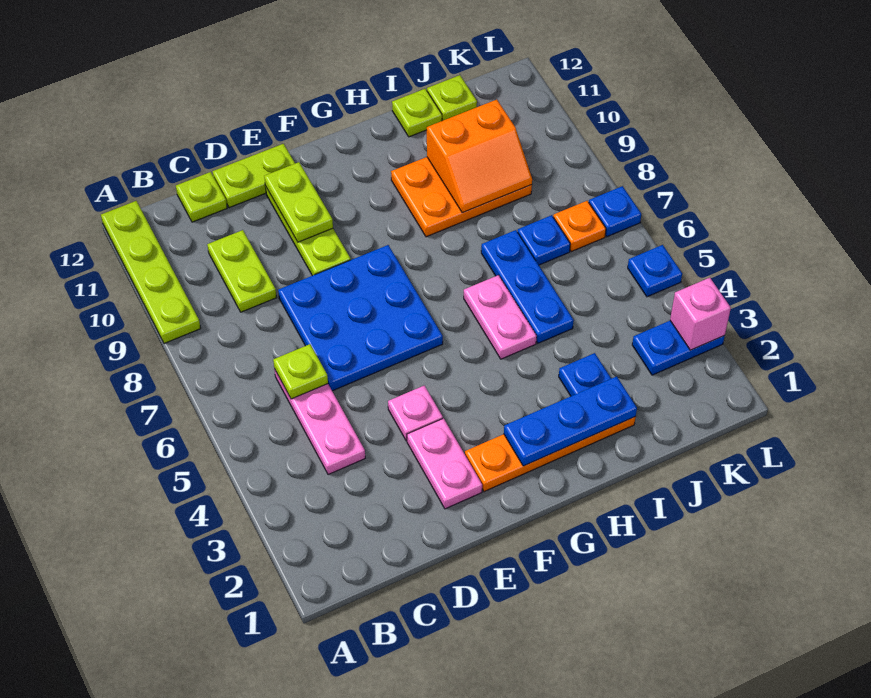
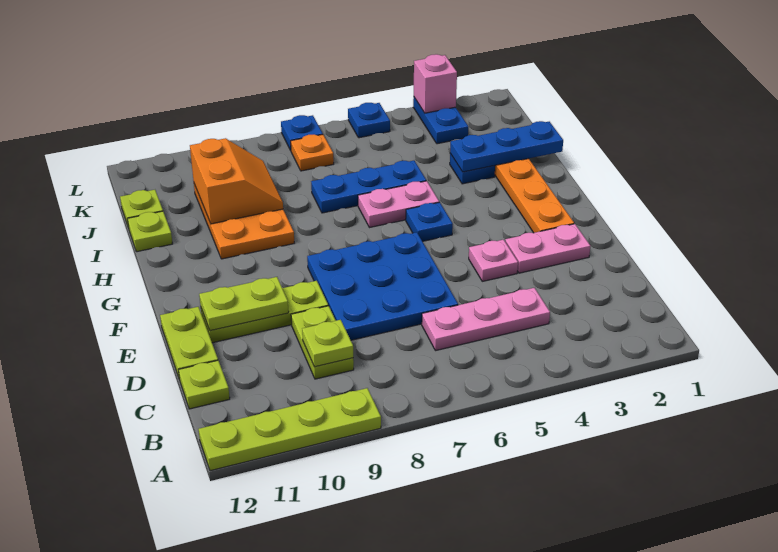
lime plate C6 level 2 -> lime plate C9 level 2
lime plate C9:C10 level 1 -> lime plate C9:D9 level 1
blue plate G2:I2 level 2 -> blue plate I1:I3 level 2
blue plate J7 level 1 -> blue plate G5 level 1

